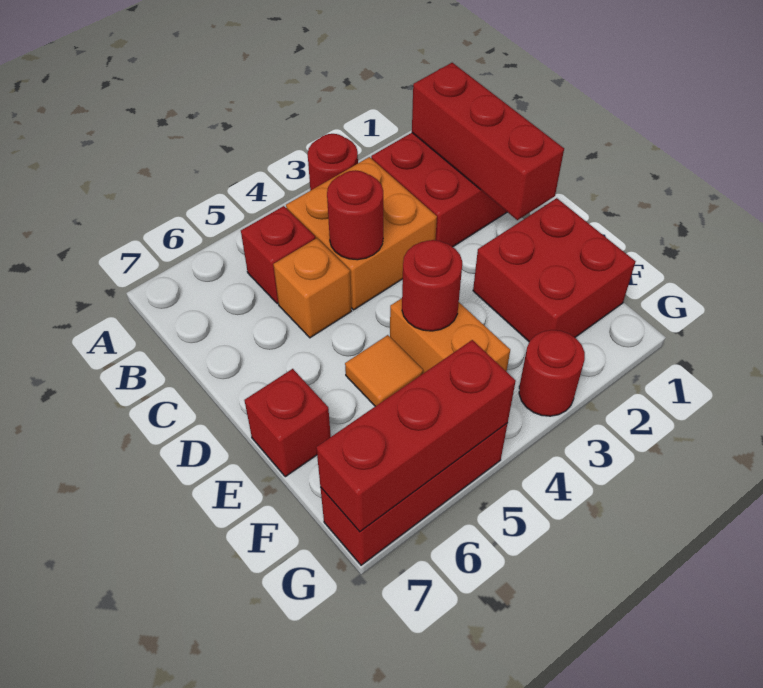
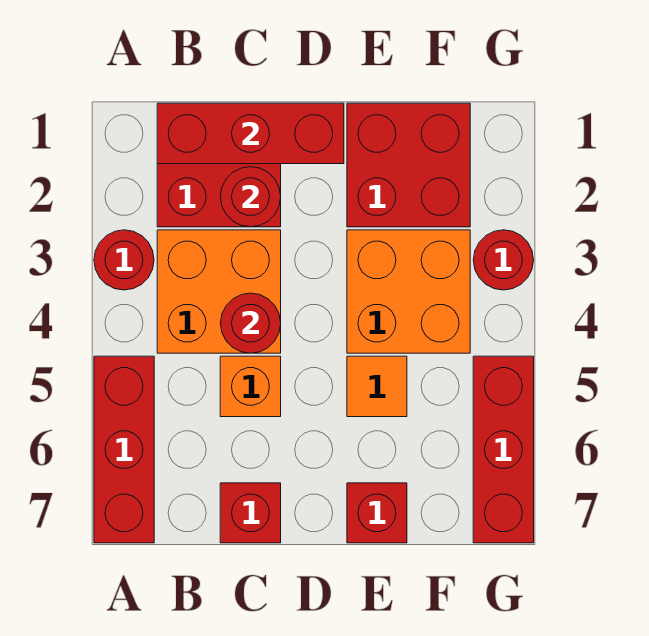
red brick B5 level 1 -> red brick C7 level 1
orange brick E4:F4 level 1 -> orange brick E3:F4 level 1
red round brick E4 level 2 -> red round brick C2 level 2
red brick G5:G7 level 2 -> red brick A5:A7 level 1

